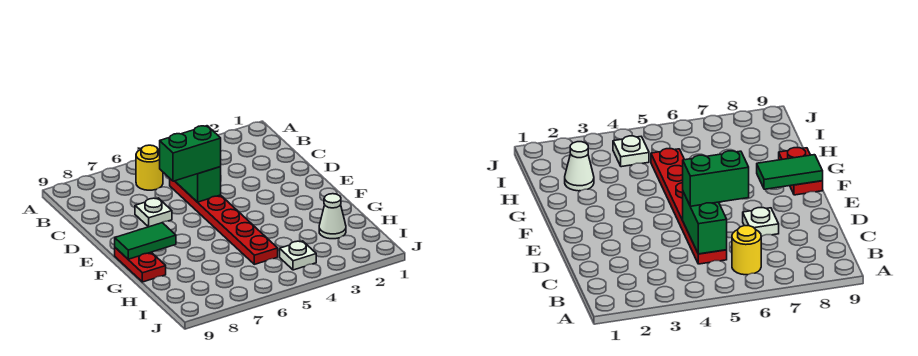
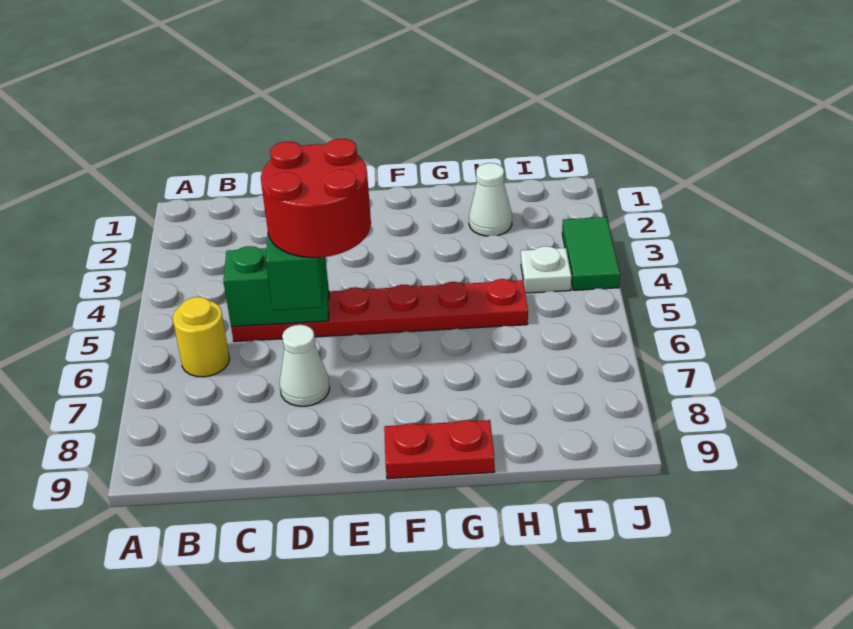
none -> red round brick D5:E6 level 4
white plate D7 level 1 -> white cone D7 level 1
green tile F8:F9 level 2 -> green tile J3:J4 level 1

